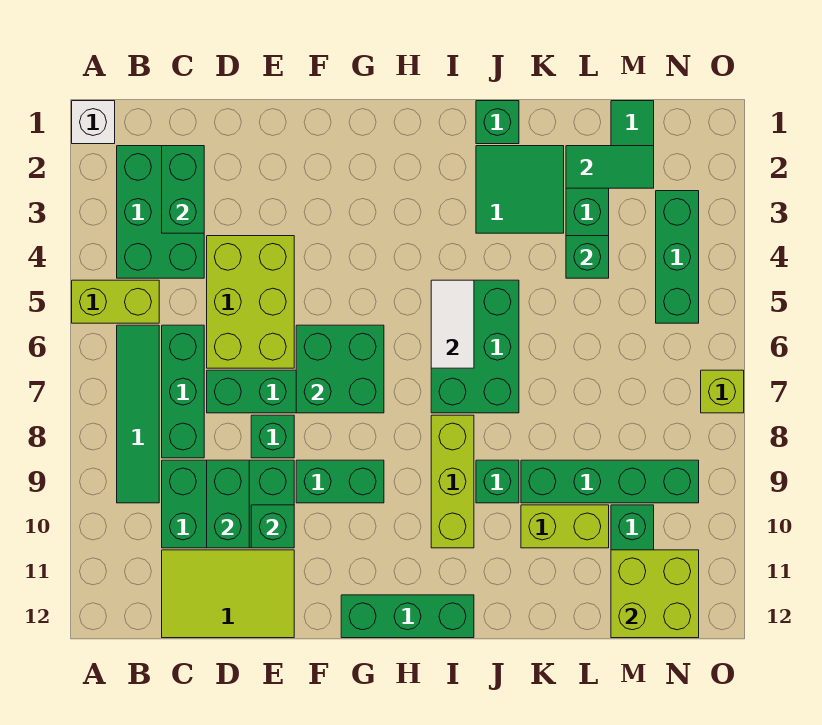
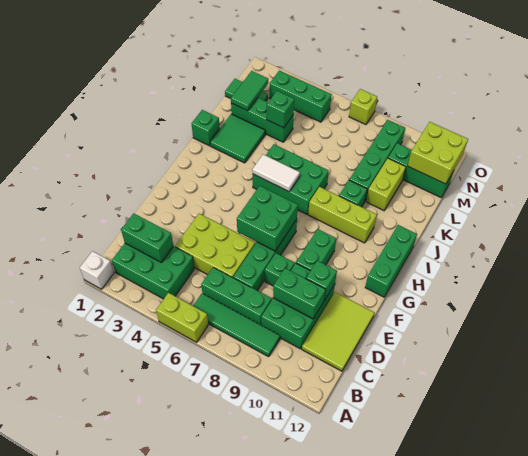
lime brick A5:B5 level 1 -> lime brick A5:A6 level 1

